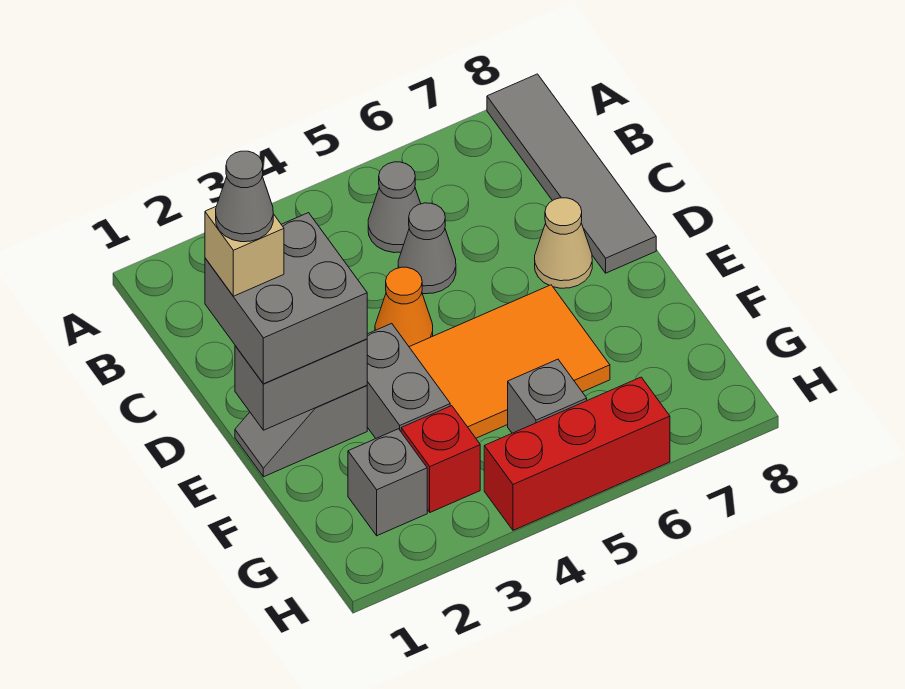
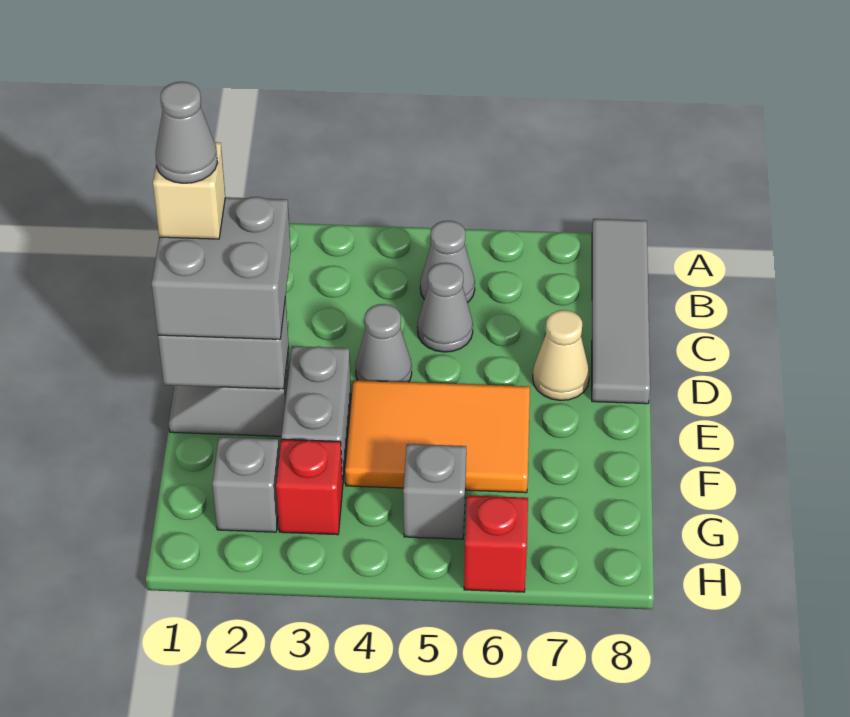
orange cone D4 level 1 -> grey cone D4 level 1
red brick H4:H6 level 1 -> red brick H6 level 1

